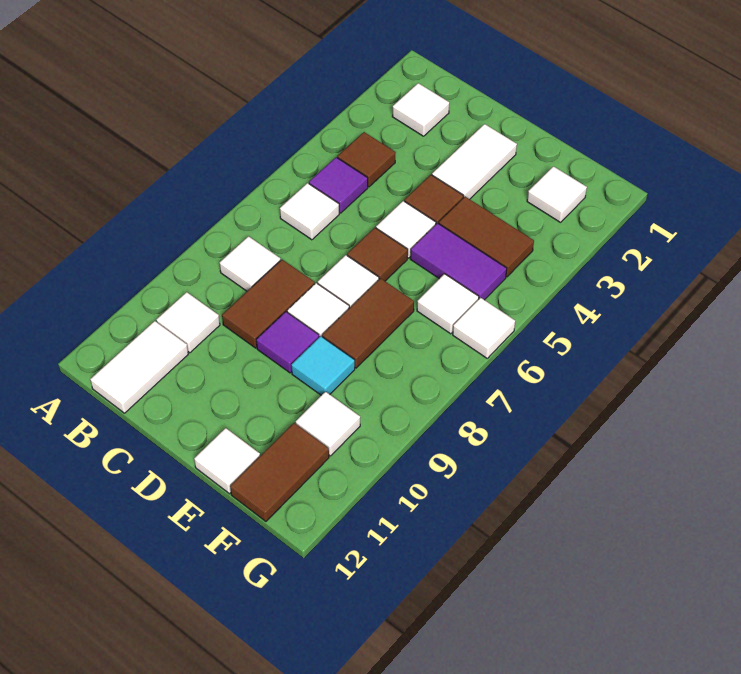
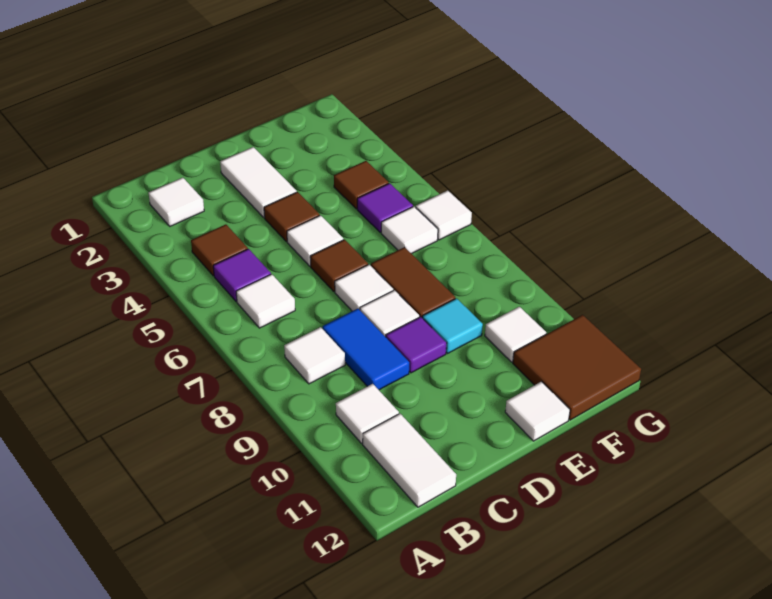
brown tile C8:C9 level 1 -> blue tile C8:C9 level 1
brown tile E4:F4 level 1 -> brown tile F4 level 1
purple tile E5:F5 level 1 -> purple tile F5 level 1
white tile F2 level 1 -> none
brown tile F11:F12 level 1 -> brown tile F11:G12 level 1

